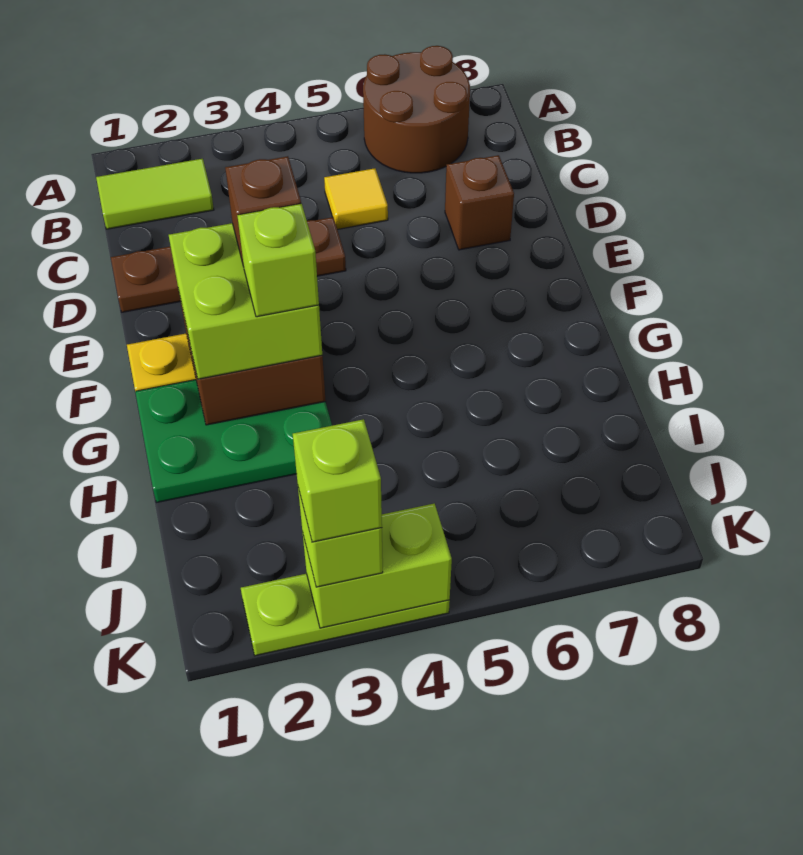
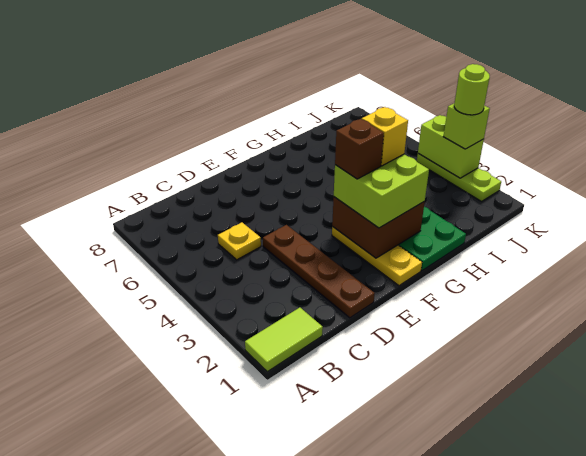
brown round brick A6:B7 level 1 -> none
lime tile B1:B2 level 1 -> lime tile A1:B1 level 1
yellow tile C5 level 1 -> yellow plate C5 level 1
brown brick D7 level 1 -> none
lime brick G3 level 4 -> yellow brick G3 level 4
lime brick K3 level 4 -> lime round brick K3 level 4

